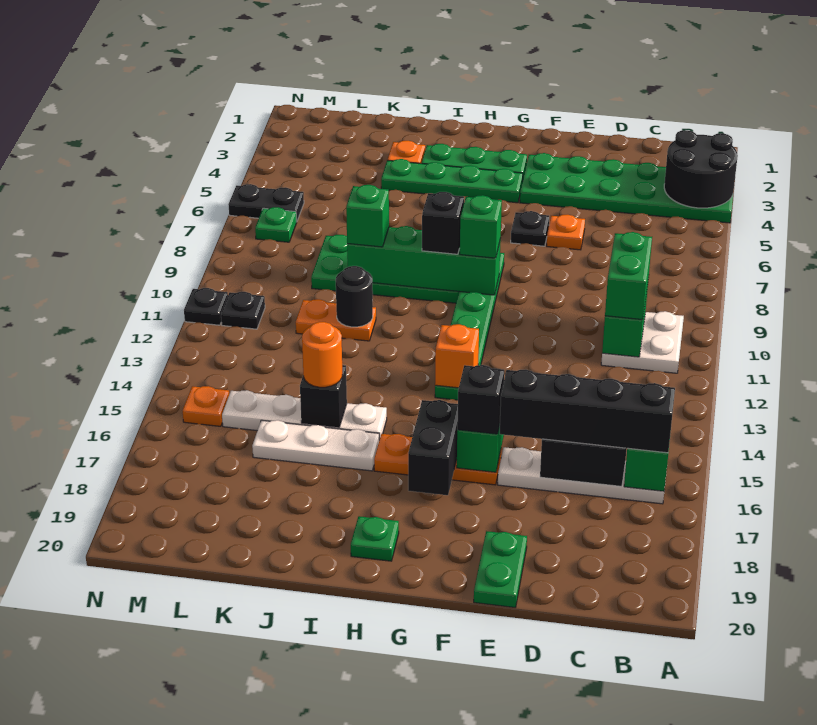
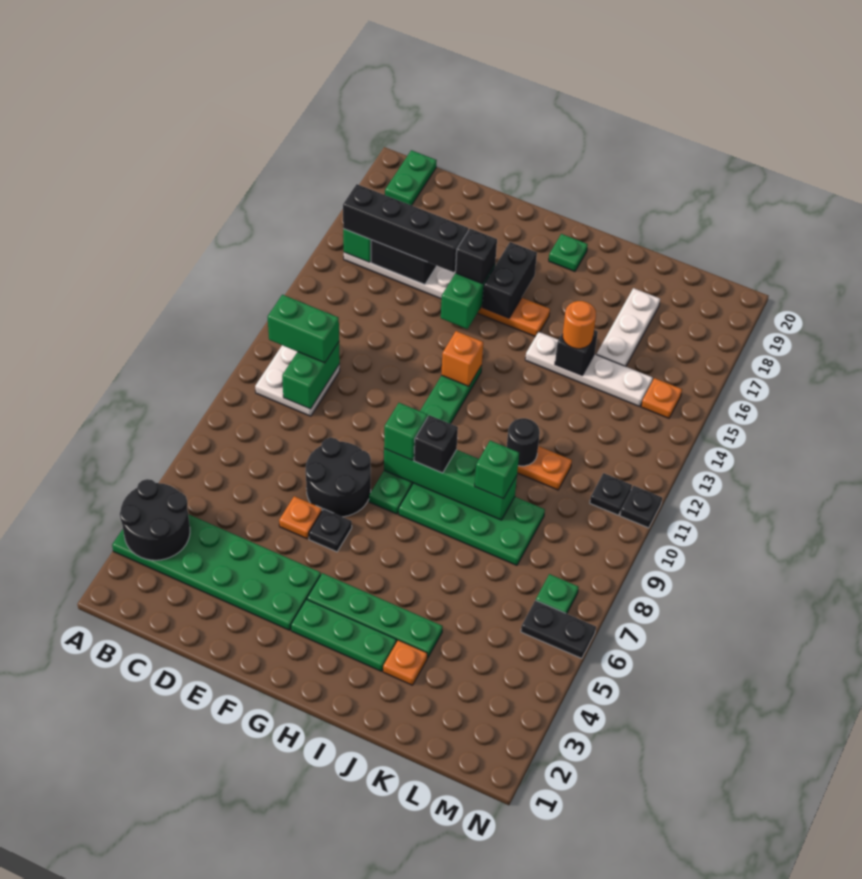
green brick C10:C11 level 3 -> green brick B11:C11 level 3
none -> black round brick E7:F8 level 1
green plate E19:E20 level 1 -> green plate B19:B20 level 1
white plate I16:K16 level 1 -> white plate K16:K18 level 1

